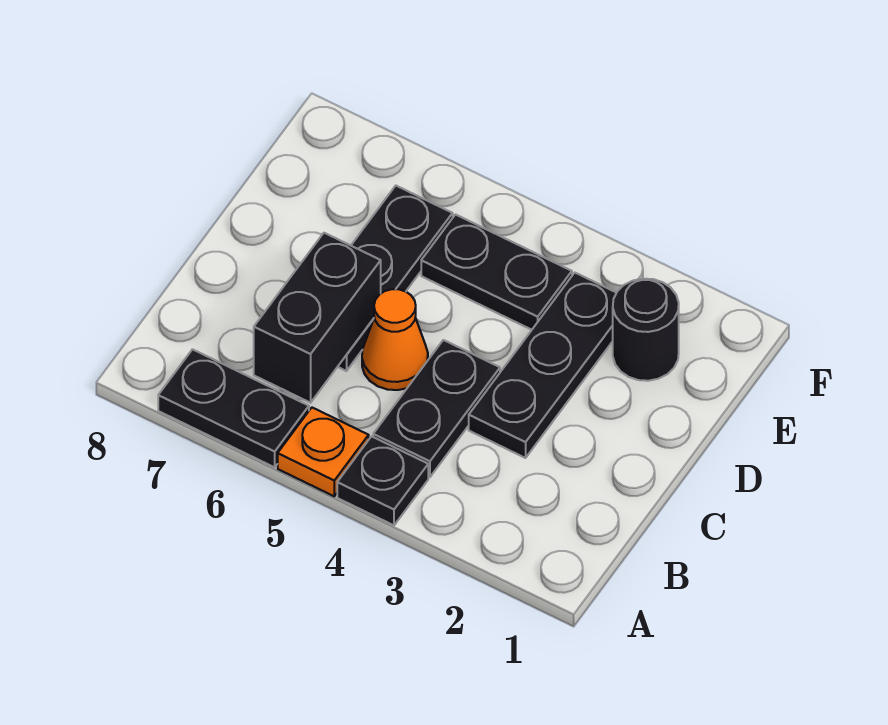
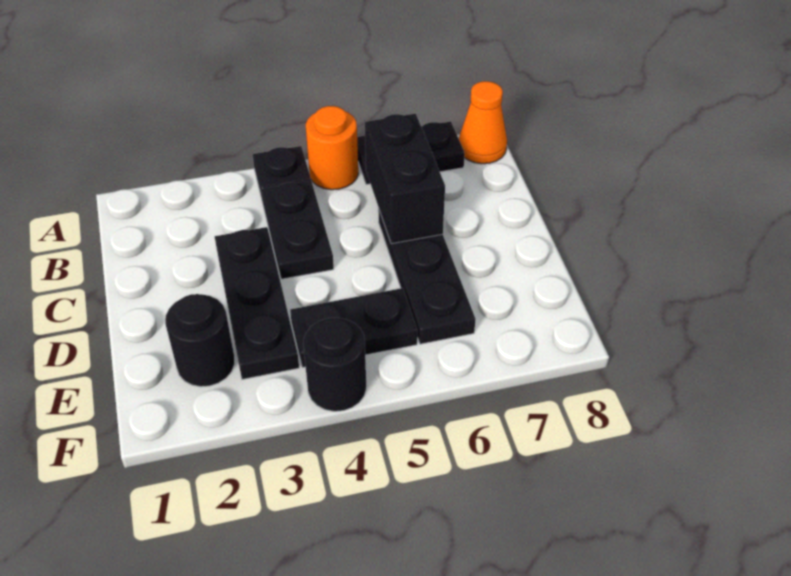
orange plate A5 level 1 -> orange round brick A5 level 1
orange cone C5 level 1 -> orange cone A8 level 1
none -> black round brick F4 level 1

